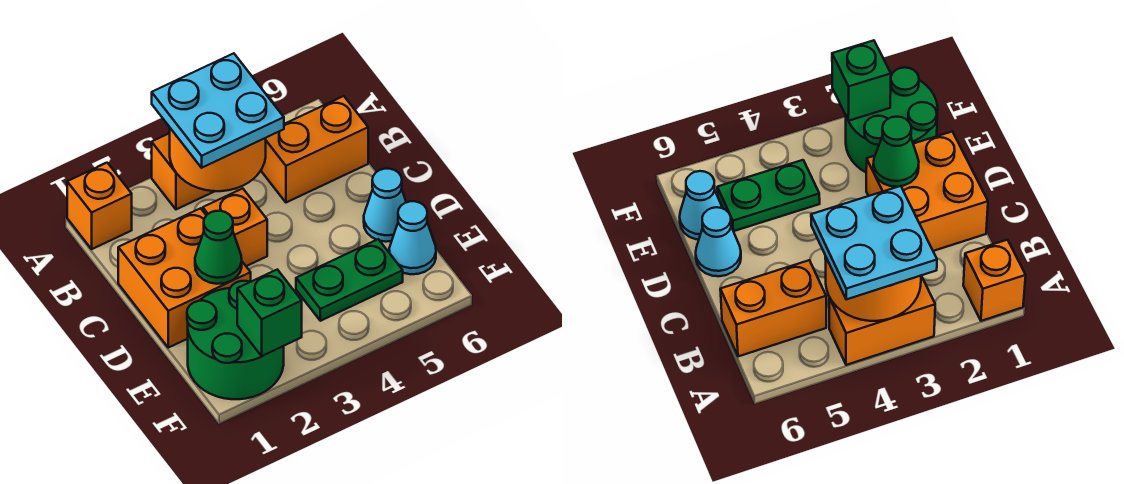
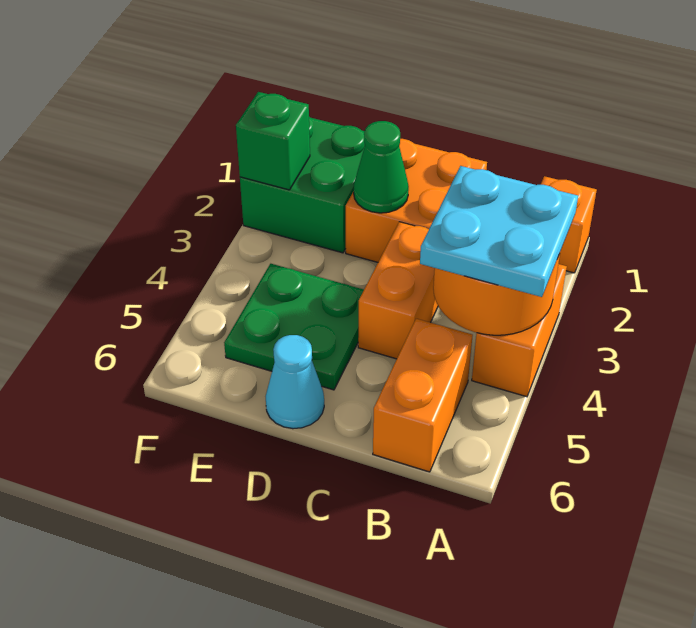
orange brick C3 level 1 -> orange brick C3:C4 level 1
green round brick E1:F2 level 1 -> green brick E1:F2 level 1
green plate E4:E5 level 1 -> green plate D4:E5 level 1
cyan cone E6 level 1 -> none

